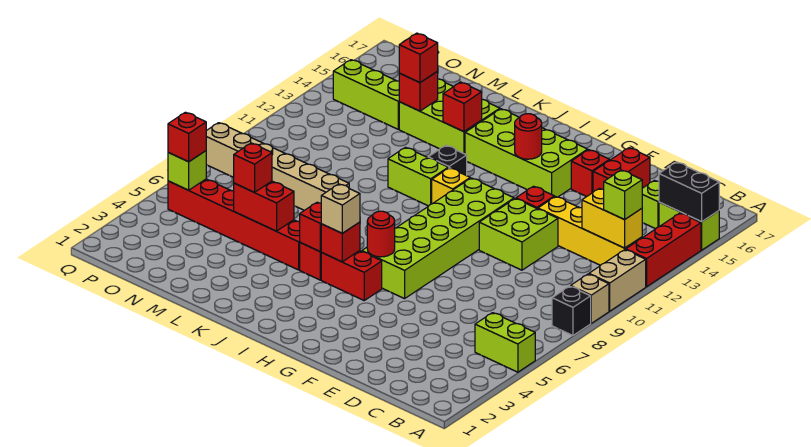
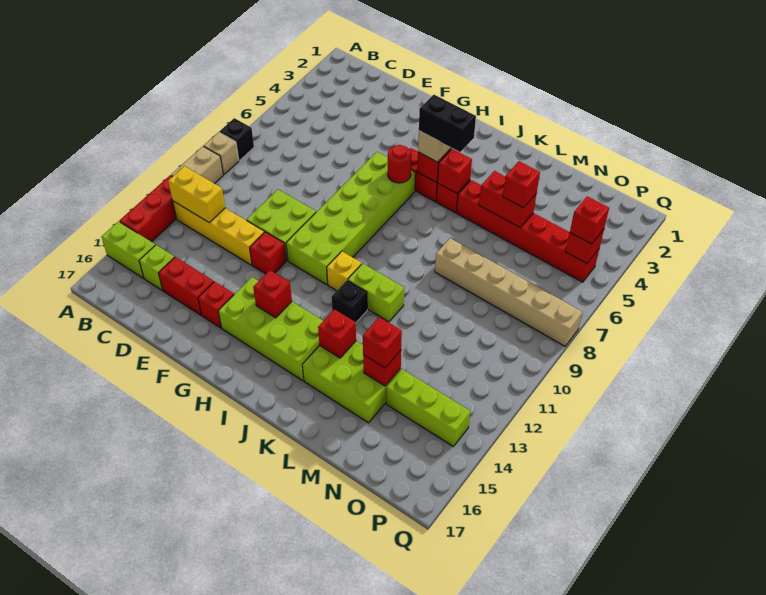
lime brick A5:B5 level 1 -> none
black brick A15:B15 level 2 -> black brick I5:J5 level 4
lime brick B12 level 3 -> none
red brick E15:E16 level 1 -> red brick D15:E15 level 1
red round brick H14 level 2 -> red brick H14 level 2
lime brick P5 level 2 -> red brick P5 level 2

